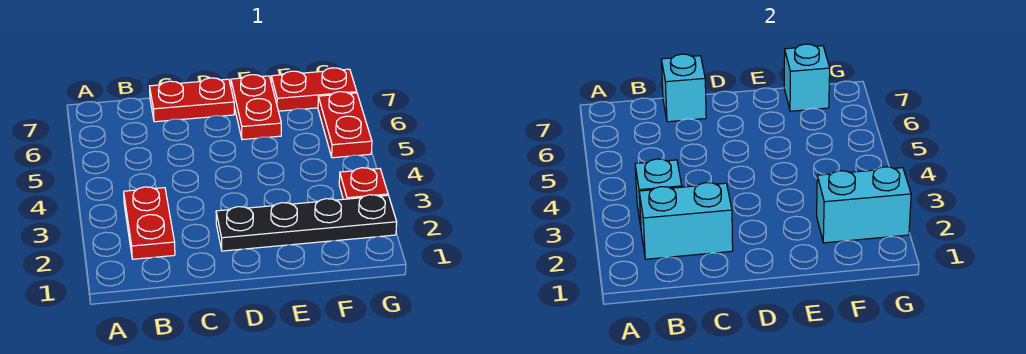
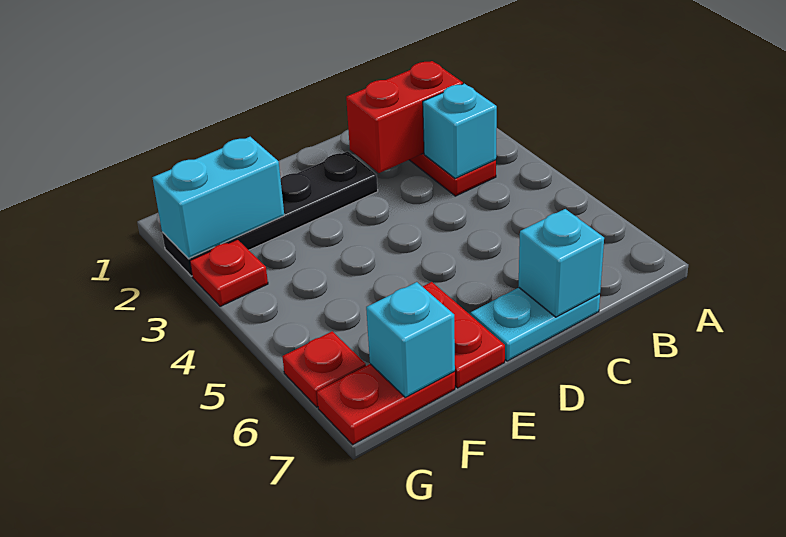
cyan brick B2:C2 level 2 -> red brick B2:C2 level 2
red plate C7:D7 level 1 -> cyan plate C7:D7 level 1
red plate G5:G6 level 1 -> red plate G6 level 1

